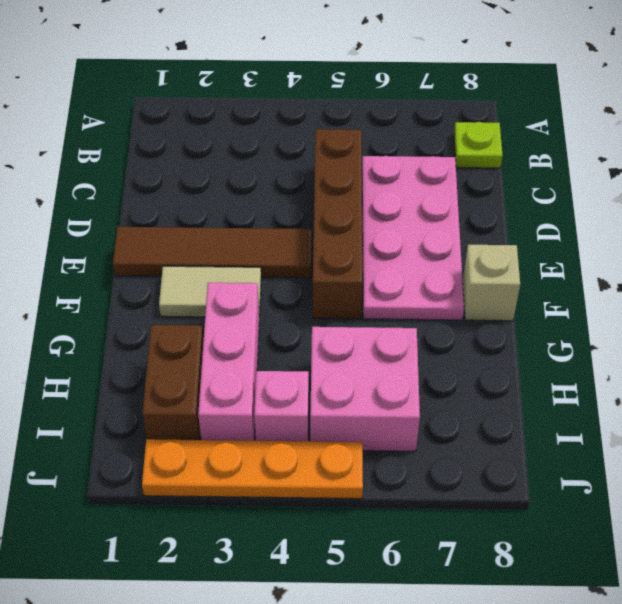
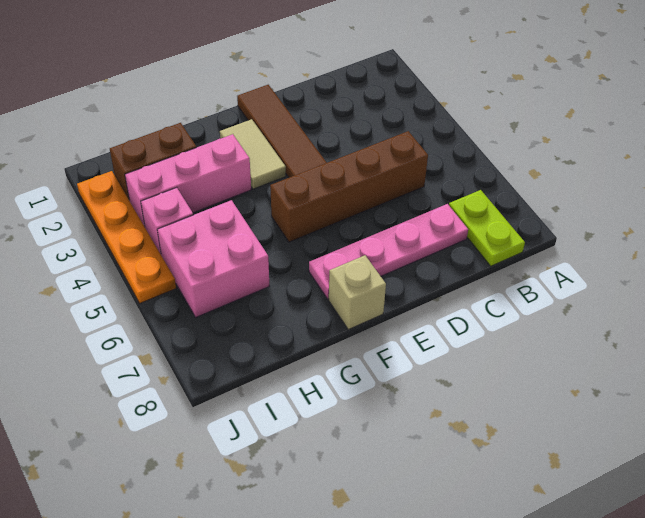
lime plate B8 level 1 -> lime plate B7:B8 level 1
pink plate C6:F7 level 1 -> pink plate C7:F7 level 1

